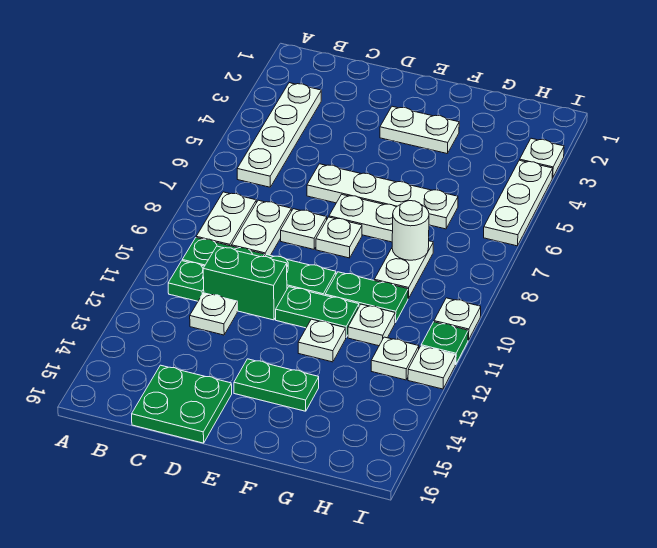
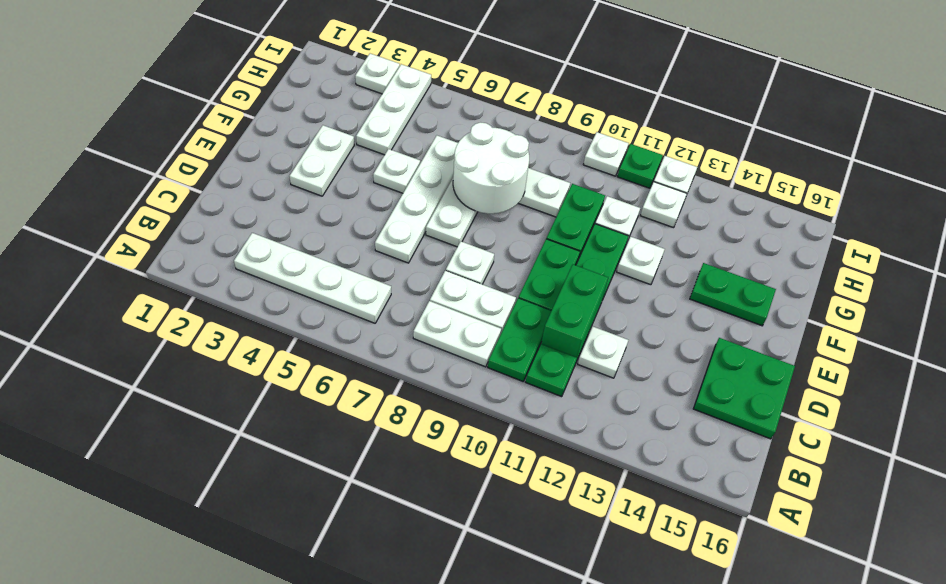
white plate E8 level 1 -> white plate F5 level 1
green plate E14:F14 level 1 -> green plate F14:F15 level 1
white round brick G8 level 2 -> white round brick F7:G8 level 2
white plate I4:I6 level 1 -> white plate G4:I4 level 1

